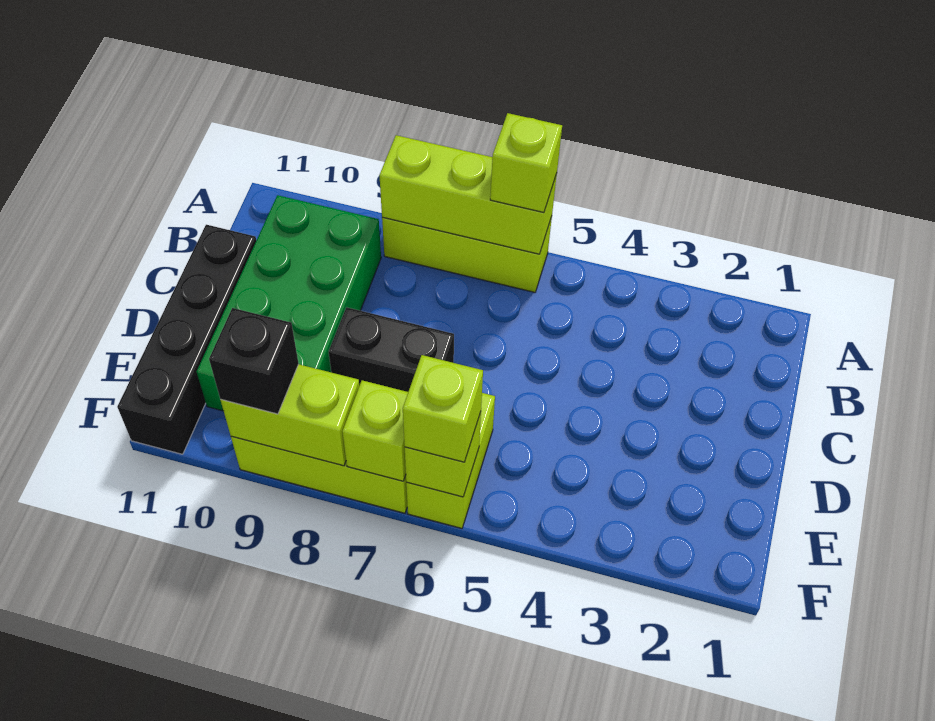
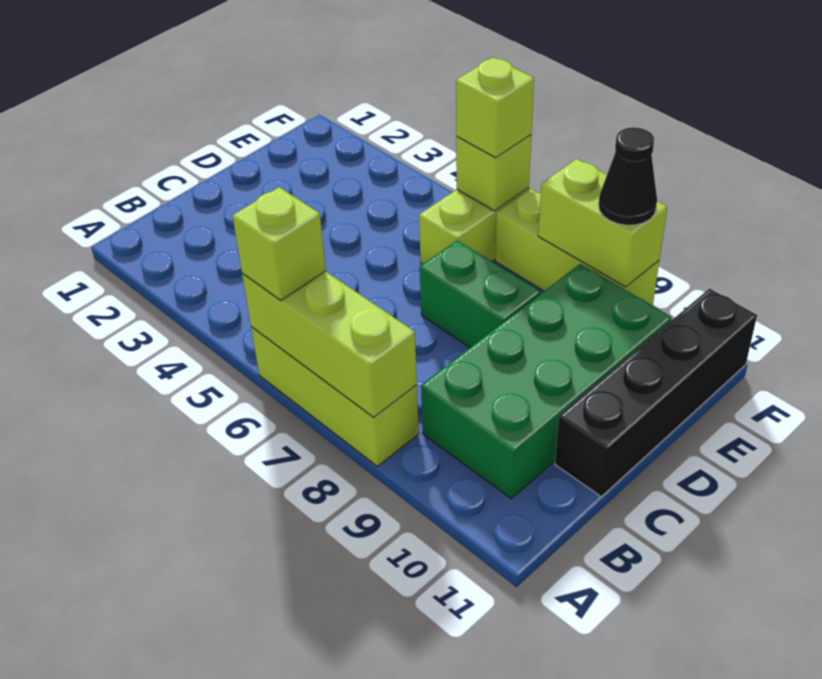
black brick D7:D8 level 1 -> green brick D7:D8 level 1
lime brick F7 level 2 -> none
black brick F9 level 3 -> black cone F9 level 3

